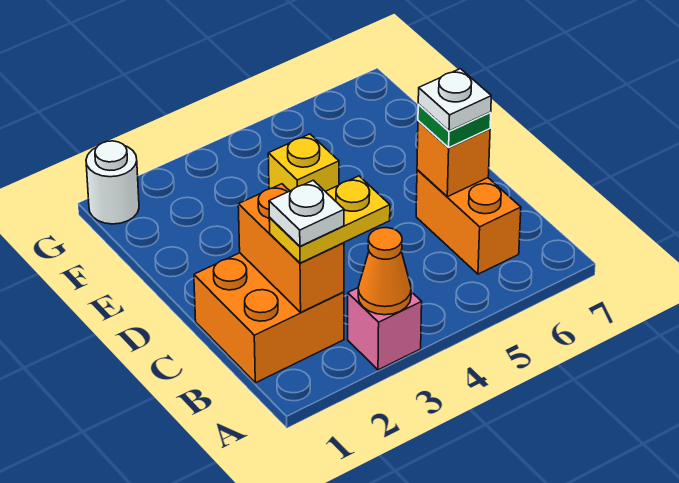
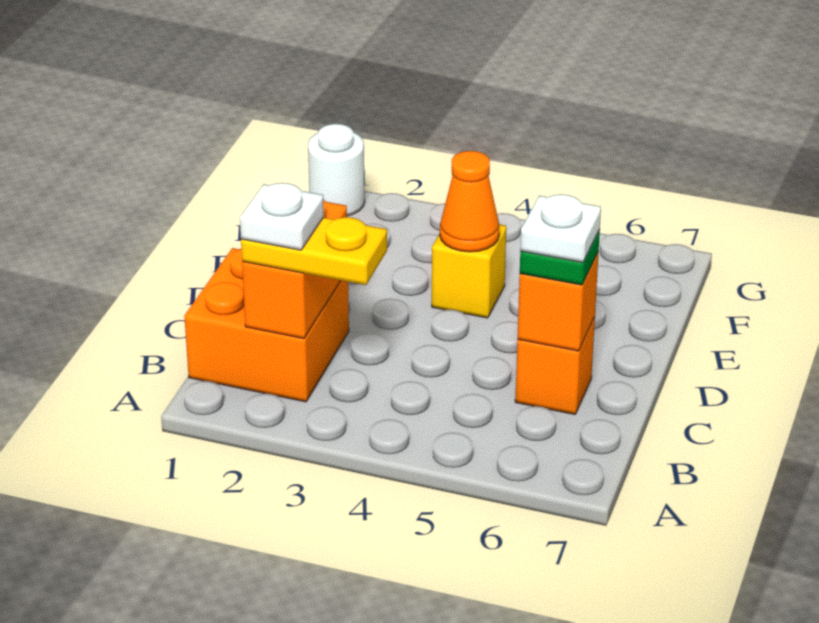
pink brick A3 level 1 -> none
orange cone A3 level 2 -> orange cone E4 level 2
orange brick B6:C6 level 1 -> orange brick C6 level 1

